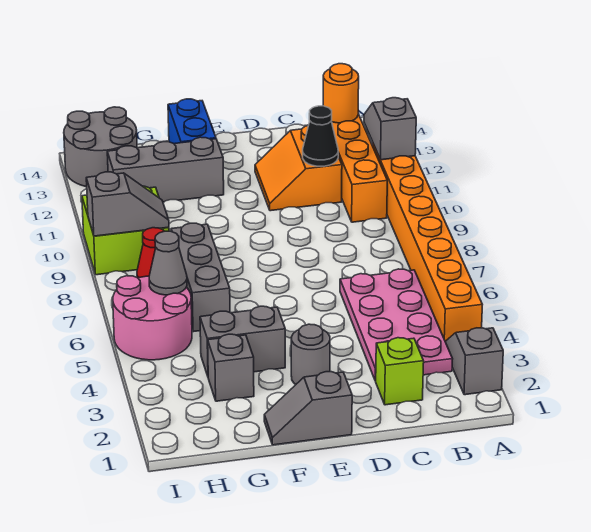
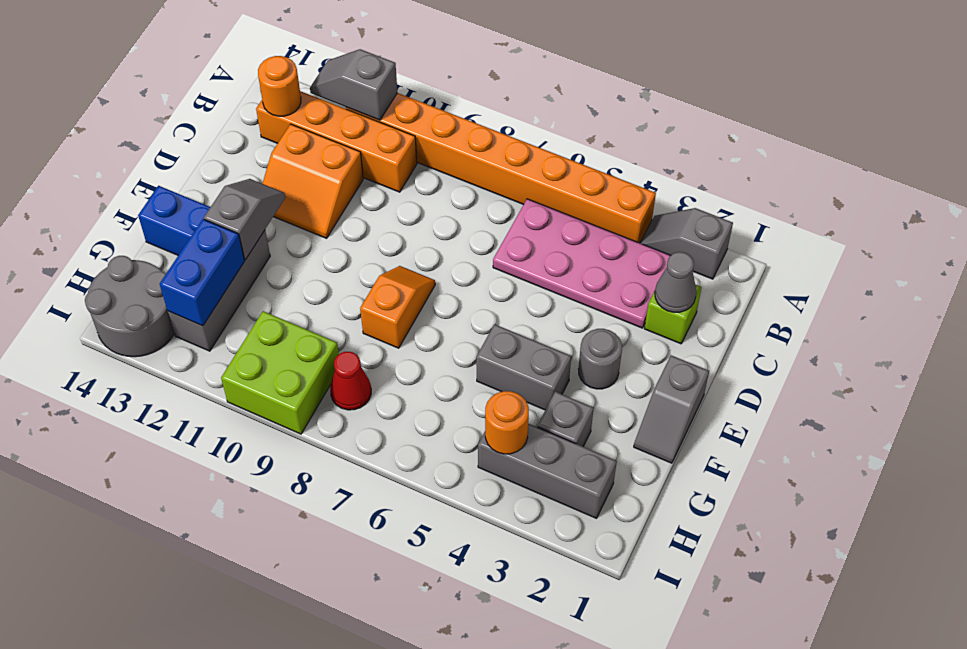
black cone C11 level 2 -> none
none -> orange slope E8:F8 level 1 top F
grey brick F4:G4 level 1 -> grey brick F4:F5 level 1
grey brick G6:G8 level 1 -> grey brick H2:H4 level 1
none -> blue brick G12:H12 level 2
none -> orange round brick H4 level 2
pink round brick H5:I6 level 1 -> none
grey cone H6 level 2 -> grey cone C2 level 2
grey slope H9:I9 level 2 top I -> grey slope E12:F12 level 2 top F

